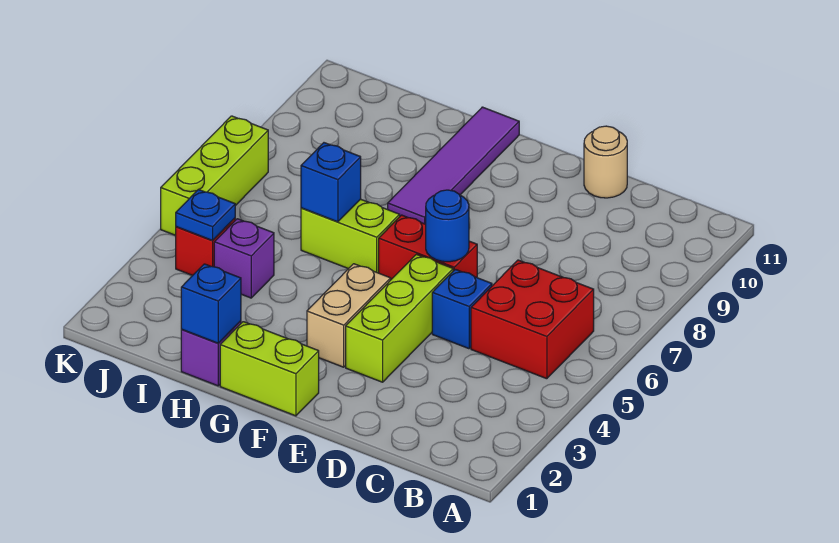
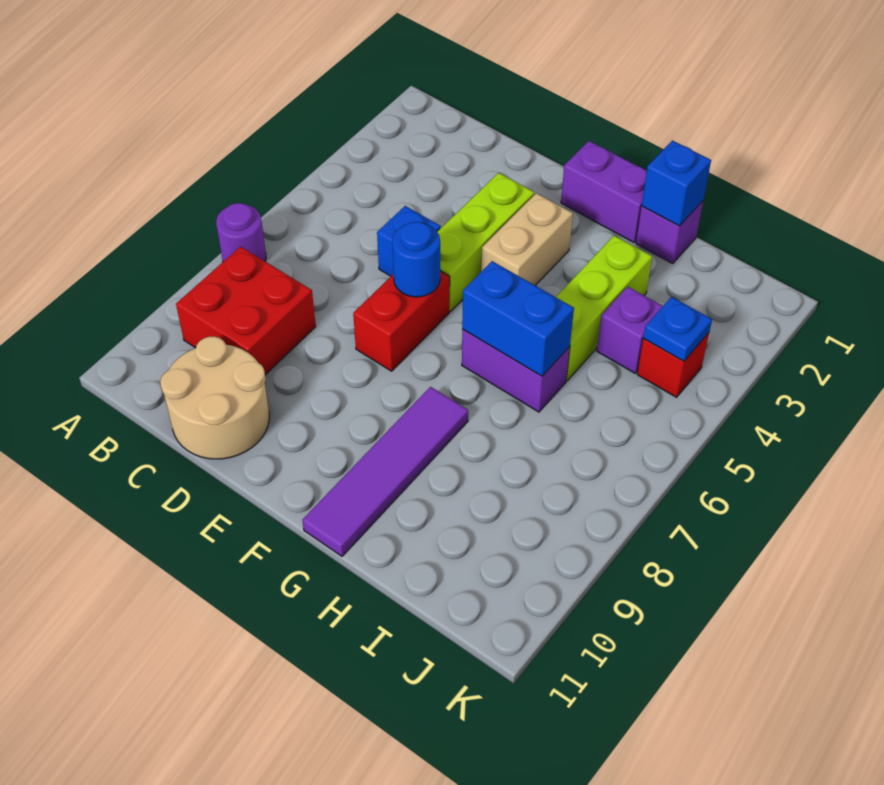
none -> purple round brick A7 level 1
red brick B5:C6 level 1 -> red brick B8:C9 level 1
tan round brick D11 level 1 -> tan round brick C10:D11 level 1
red brick E6:F6 level 1 -> red brick E6:E7 level 1
lime brick F1:G1 level 1 -> purple brick F1:G1 level 1
lime brick G6:H6 level 1 -> purple brick G6:H6 level 1
blue brick H6 level 2 -> blue brick G6:H6 level 2
lime brick K5:K7 level 1 -> lime brick H3:H5 level 1

